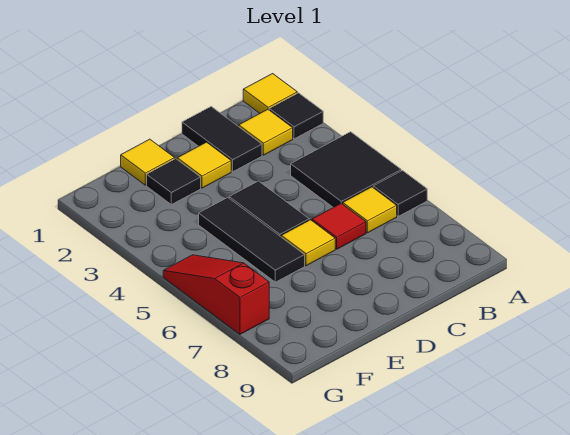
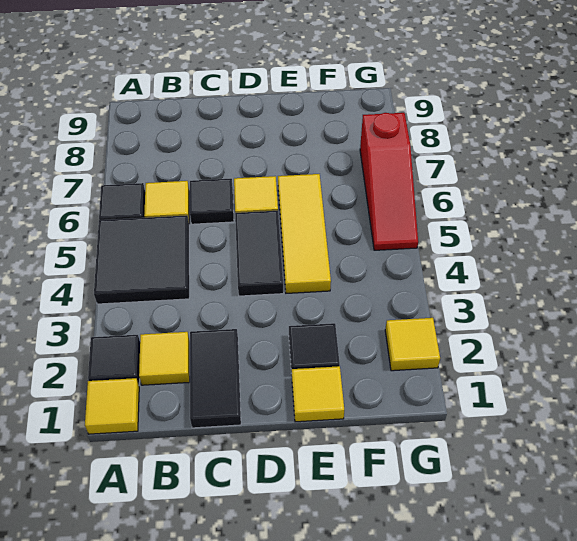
red tile C6 level 1 -> black tile C6 level 1
yellow tile D2 level 1 -> yellow tile G2 level 1
black tile E4:E6 level 1 -> yellow tile E4:E6 level 1

